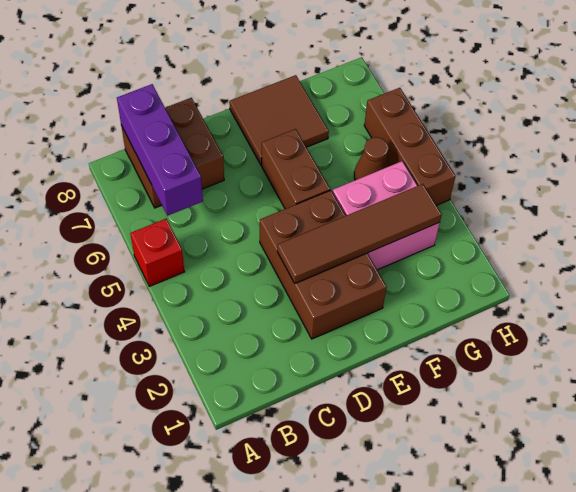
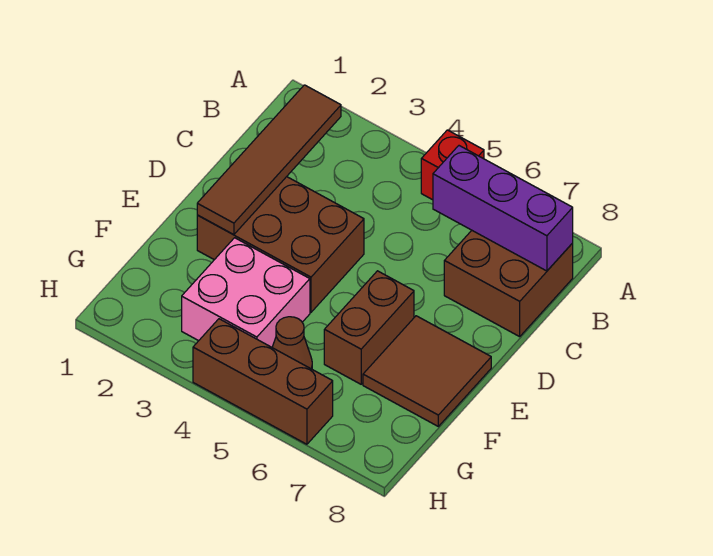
brown tile D3:G3 level 2 -> brown tile B2:E2 level 2
brown brick E5:E6 level 1 -> brown brick E6:F6 level 1

